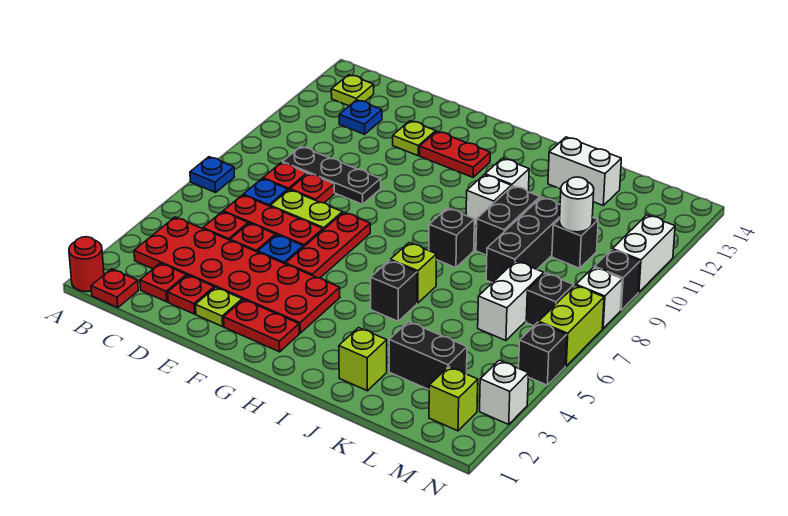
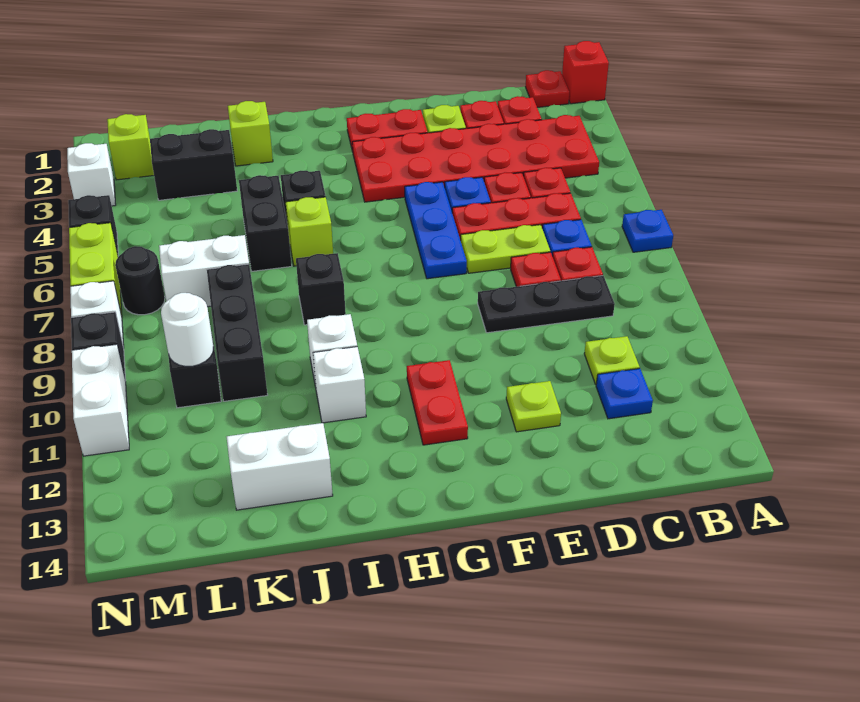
red round brick A1 level 1 -> red brick A1 level 1
lime plate B13 level 1 -> lime plate C11 level 1
red plate F5:F7 level 1 -> blue plate F5:F7 level 1
red plate F12:G12 level 1 -> red plate G11:G12 level 1
black brick J9:J10 level 1 -> black brick J5:J6 level 1
white brick L6:L7 level 1 -> white brick K7:L7 level 1
black brick M7 level 1 -> black round brick M7 level 1

